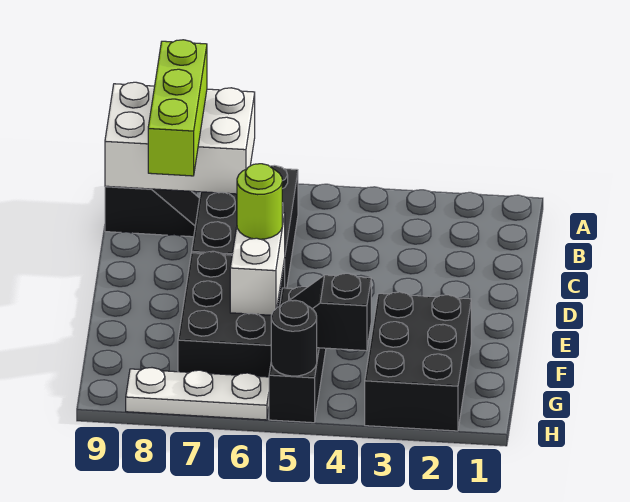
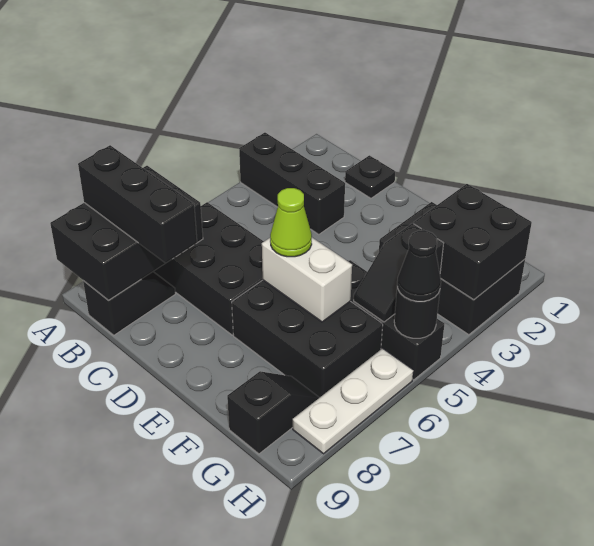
none -> black brick A3:C3 level 1
white brick A7:B9 level 2 -> black brick A7:B9 level 2
lime brick A8:C8 level 3 -> black brick A8:C8 level 3
none -> black plate C1 level 1
lime round brick E6 level 3 -> lime cone E6 level 3
none -> black brick G2:H3 level 2
none -> black slope G8:G9 level 1 top 9
none -> black cone H5 level 3

